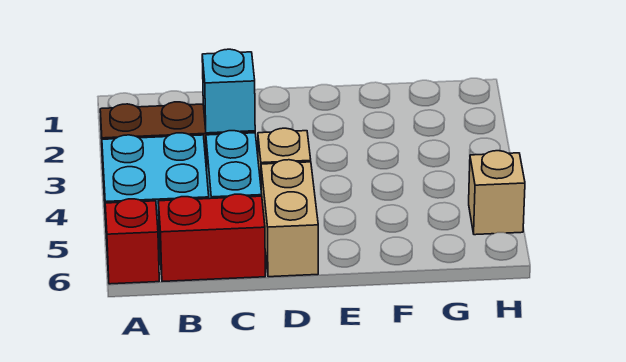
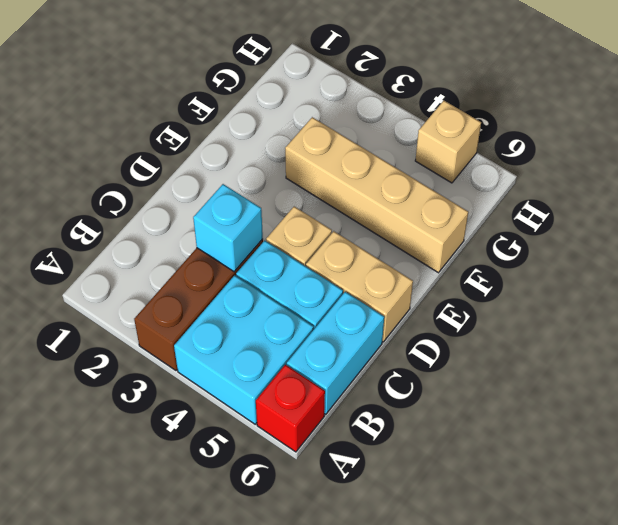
red brick B6:C6 level 1 -> cyan brick B6:C6 level 1
none -> tan brick F3:F6 level 1

